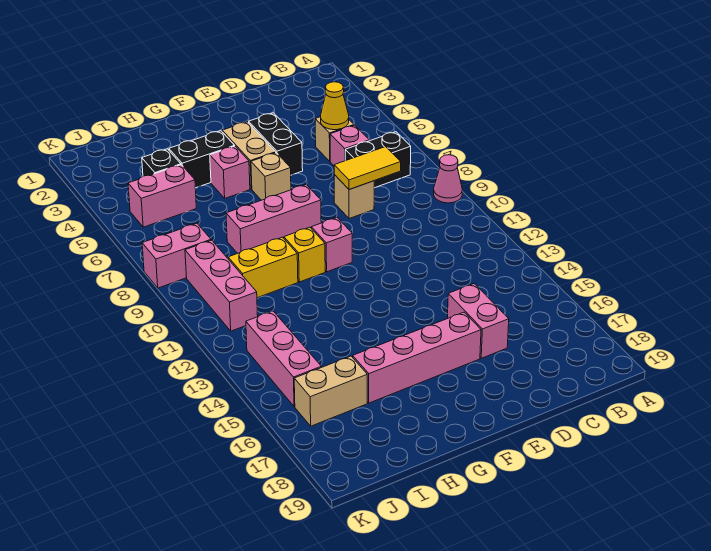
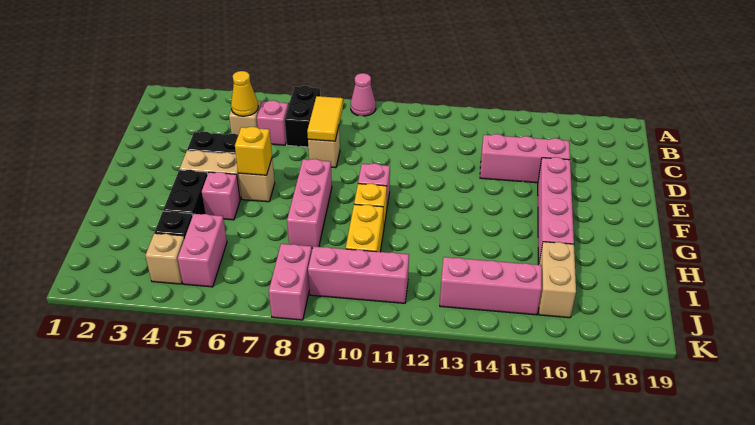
pink brick D15:D16 level 1 -> pink brick D14:D16 level 1
none -> yellow brick F6 level 2
none -> tan brick J4 level 1

